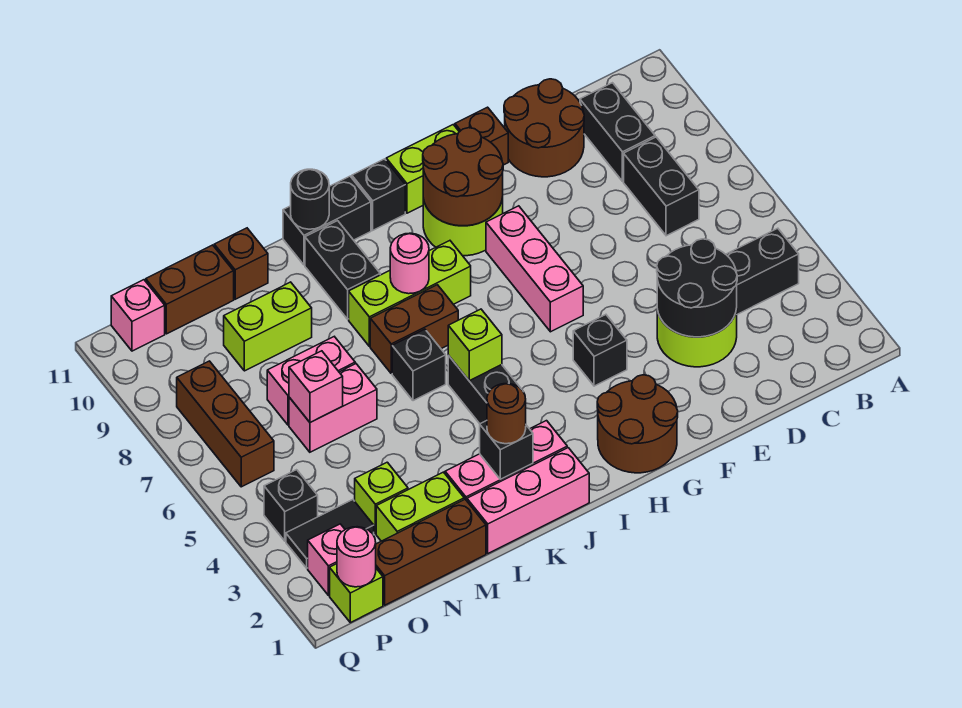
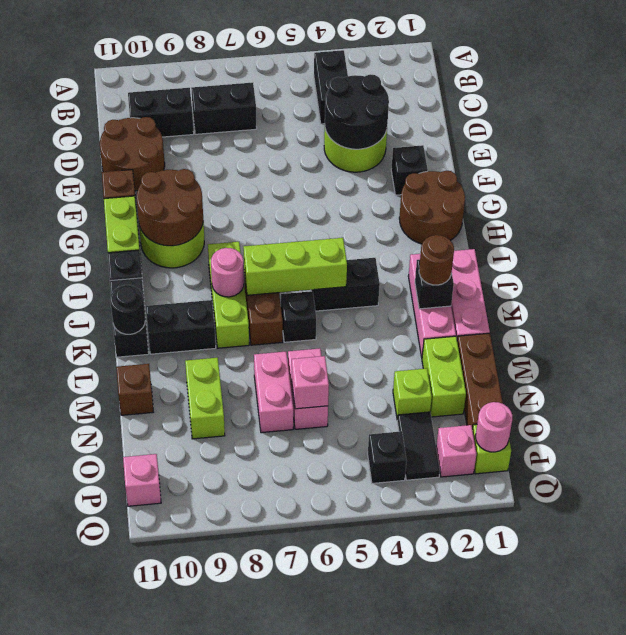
black brick G4 level 1 -> black brick F2 level 1
pink brick G6:G8 level 1 -> none
lime brick J5 level 2 -> lime brick J5:J7 level 2
brown brick N11:O11 level 1 -> none
brown brick P6:P8 level 1 -> none

